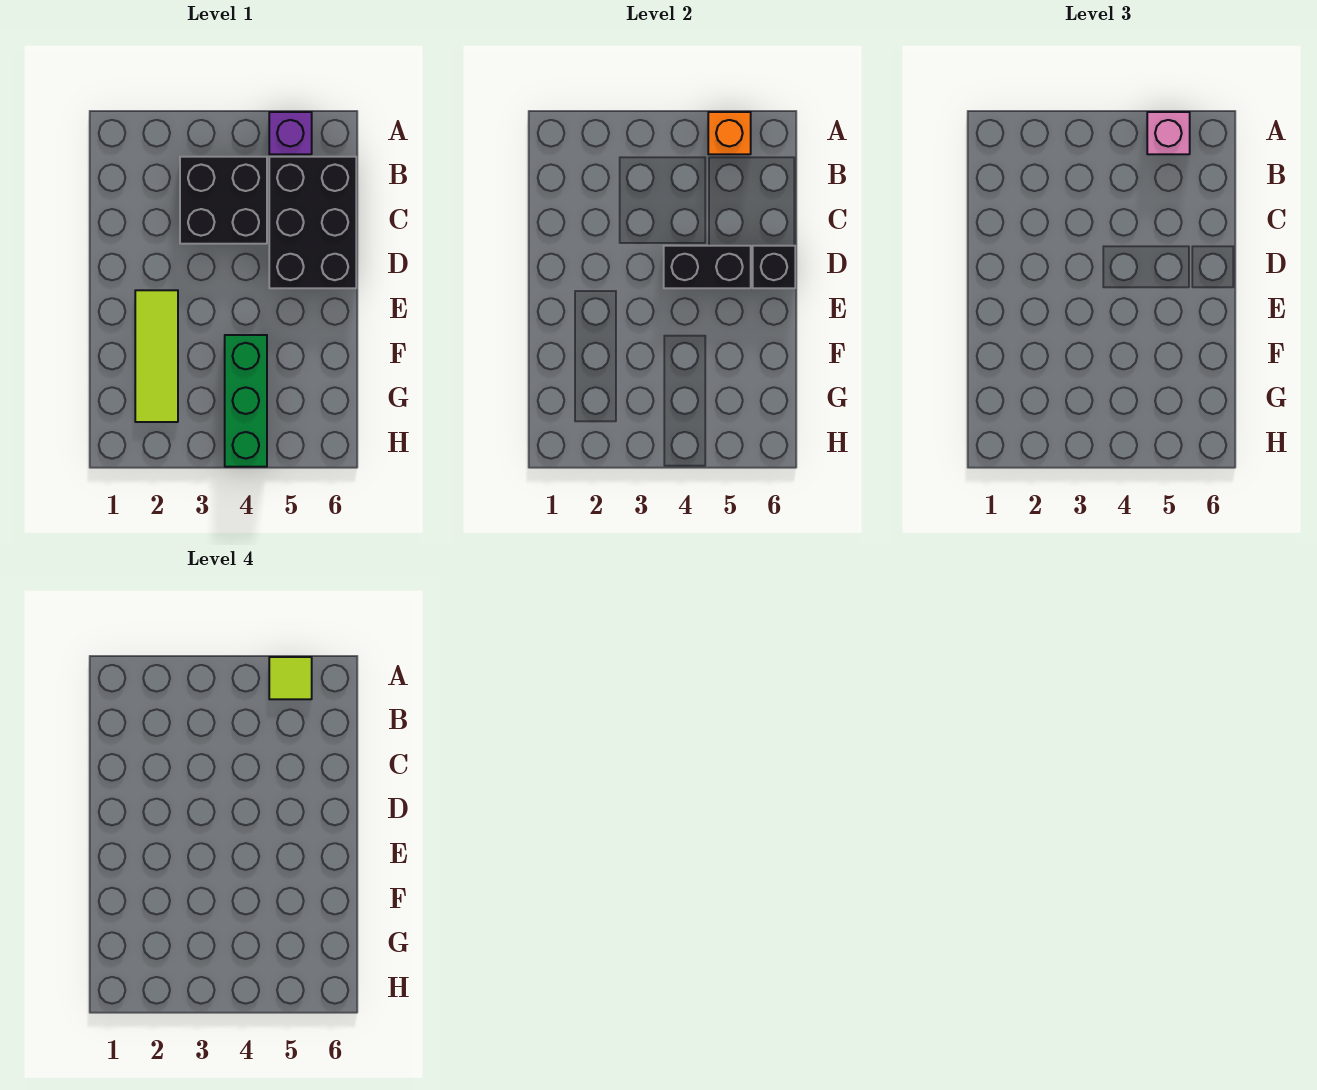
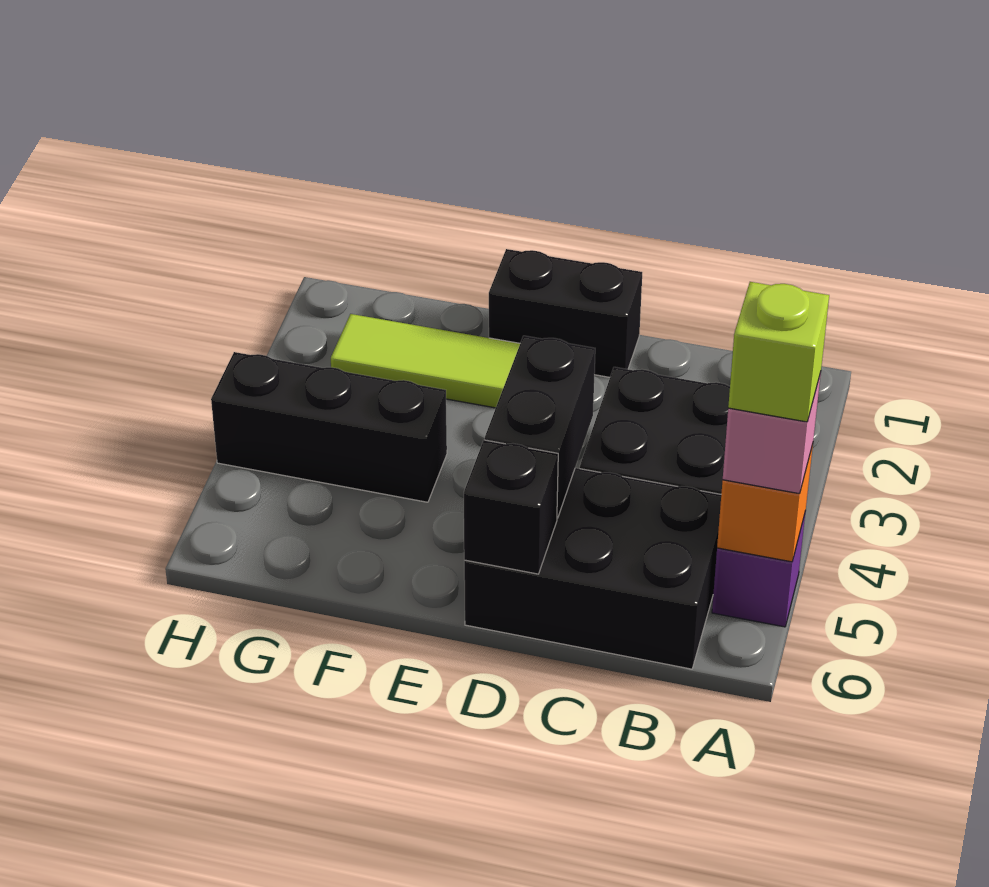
lime tile A5 level 4 -> lime brick A5 level 4
none -> black brick D1:E1 level 1
green brick F4:H4 level 1 -> black brick F4:H4 level 1

